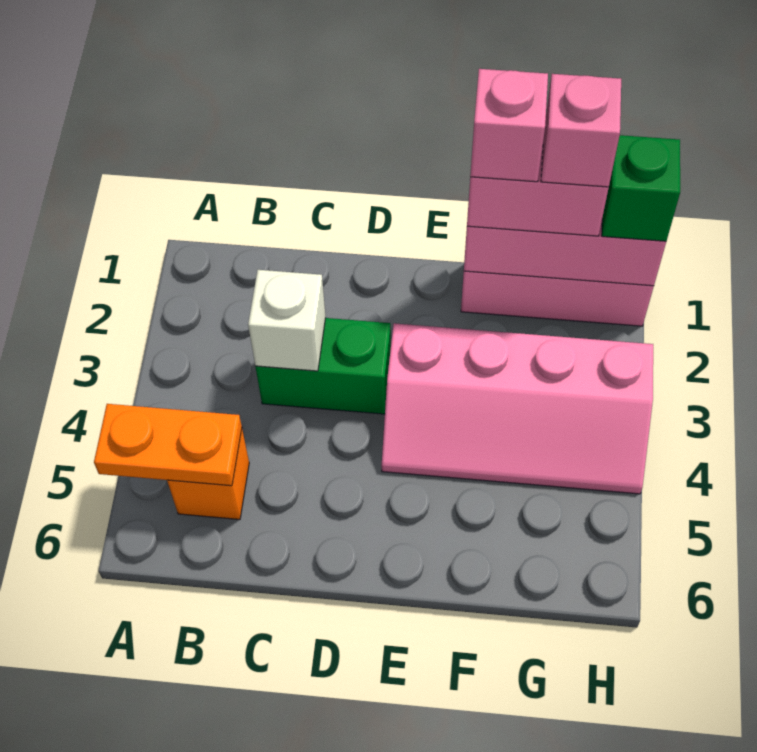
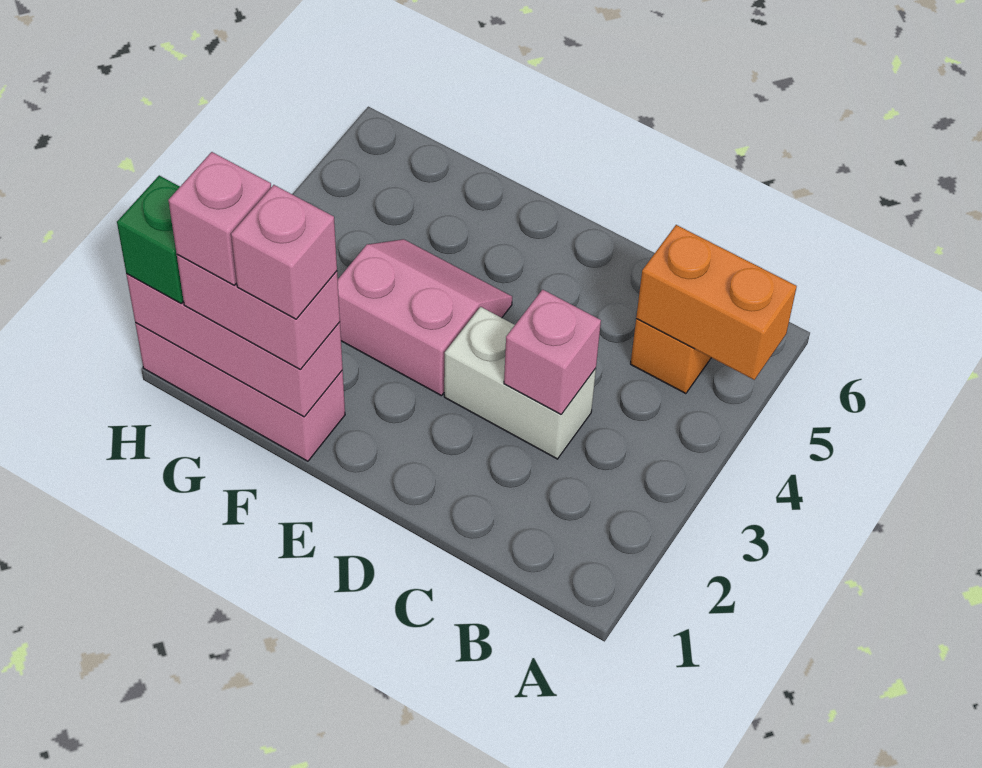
orange plate A5:B5 level 2 -> orange brick A5:B5 level 2
green brick C3:D3 level 1 -> white brick C3:D3 level 1
white brick C3 level 2 -> pink brick C3 level 2
pink slope E3:H4 level 1 top 3 -> pink slope E3:F4 level 1 top 3

